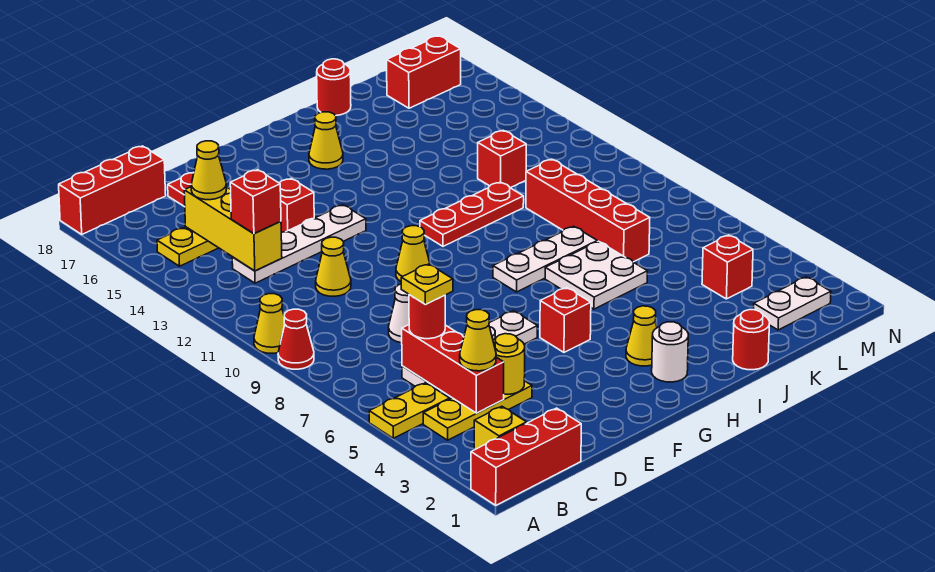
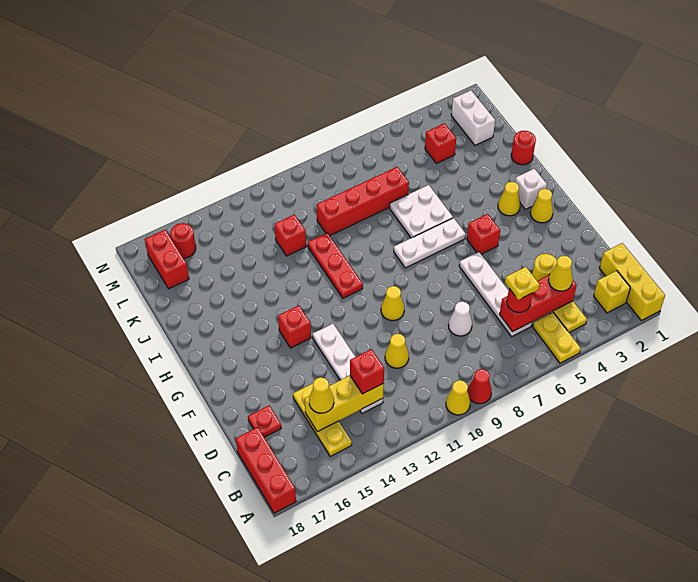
red brick A1:C1 level 1 -> yellow brick A1:C1 level 1
red brick E14 level 1 -> red brick G14 level 1
white round brick H2 level 1 -> white brick H2 level 1
white plate H8:J8 level 1 -> white plate H6:H8 level 1
yellow cone H16 level 1 -> yellow cone G2 level 1
red round brick J18 level 1 -> red round brick M16 level 1
white plate L2:M2 level 1 -> white brick L2:M2 level 1

